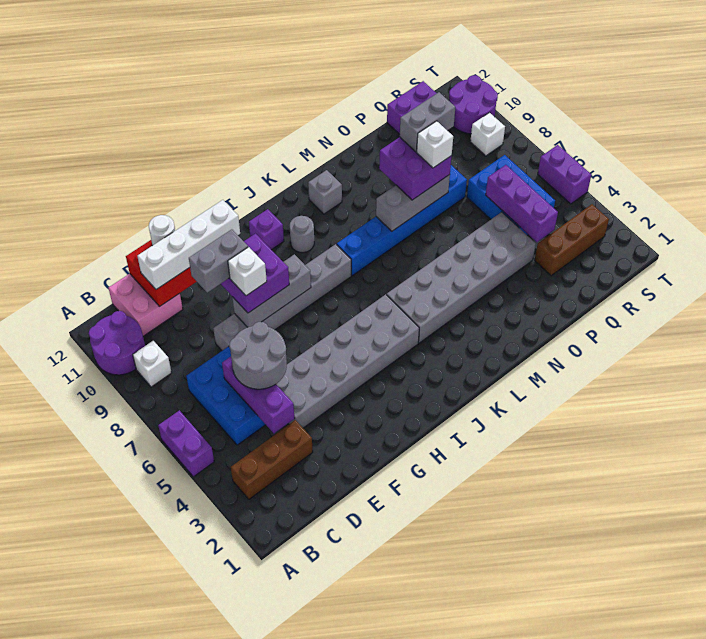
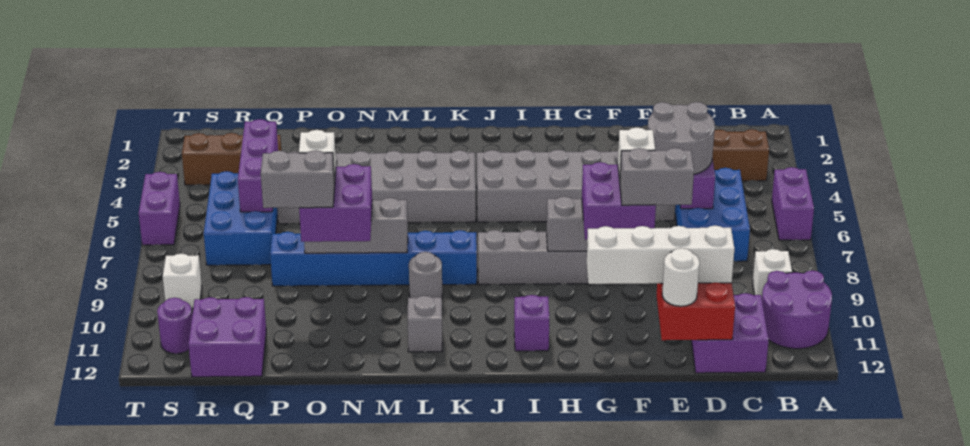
pink brick C11:D12 level 1 -> purple brick C11:D12 level 1
grey round brick J10 level 1 -> grey round brick L9 level 1
purple round brick S10:T11 level 1 -> purple round brick S11 level 1

